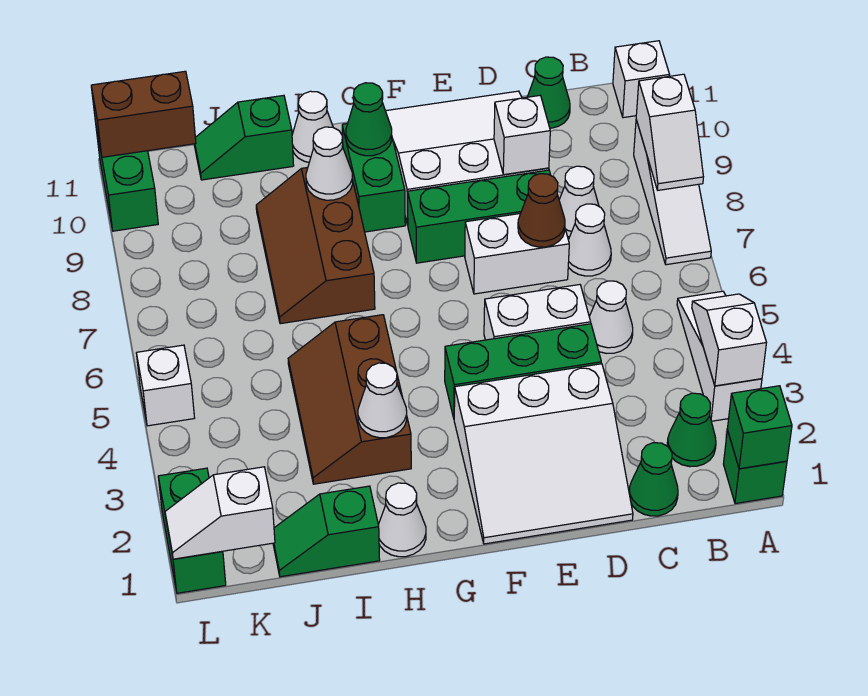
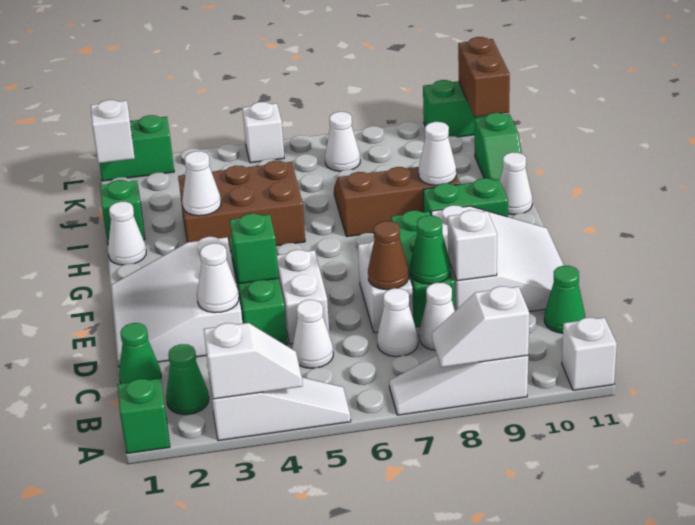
green brick A1 level 2 -> green brick E4 level 2
none -> white cone D3 level 2
green cone G10 level 2 -> green cone D8 level 2
brown slope H3:I5 level 1 top H -> brown brick H3:I5 level 1
green slope I11:J11 level 1 top I -> green slope I11:J11 level 1 top J
none -> white cone K7 level 1

